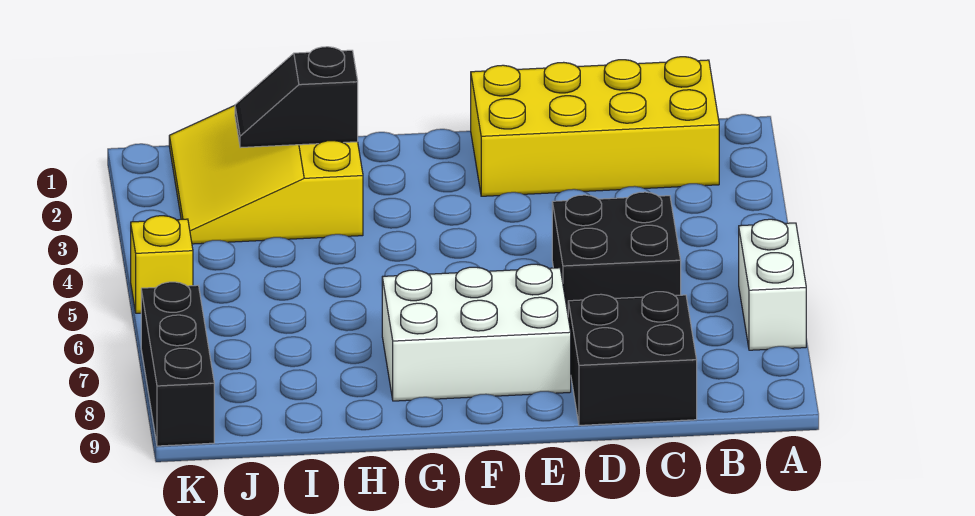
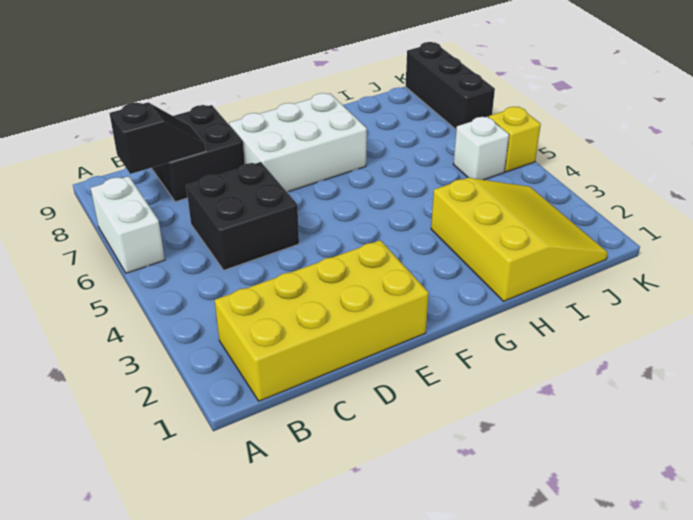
black slope H2:I2 level 2 top H -> black slope B8:C8 level 2 top B
none -> white brick J5 level 1

